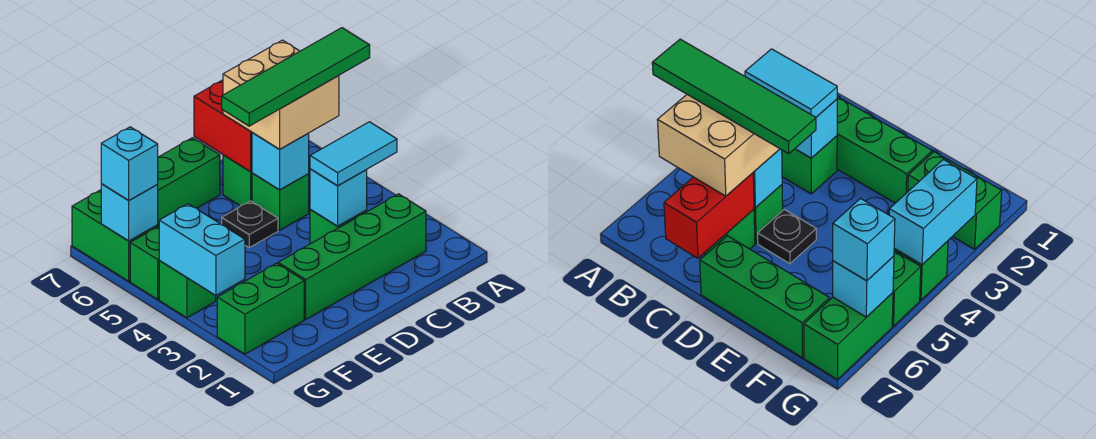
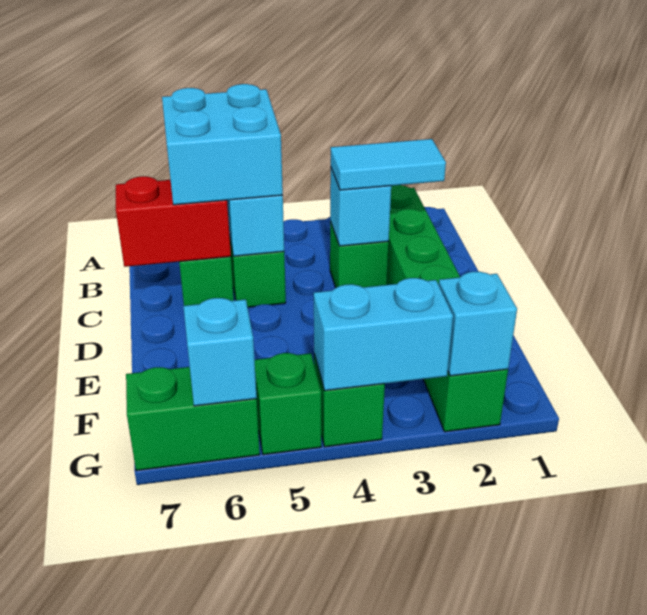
green tile A5:D5 level 4 -> none
cyan tile B3:C3 level 3 -> cyan tile C2:C3 level 3
tan brick B5:C6 level 3 -> cyan brick B5:C6 level 3
black plate D5 level 1 -> none
green brick D7:F7 level 1 -> none
cyan brick G6 level 3 -> cyan brick G2 level 2

